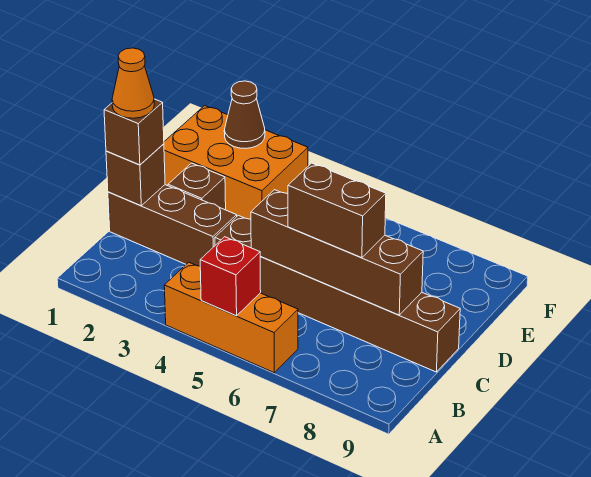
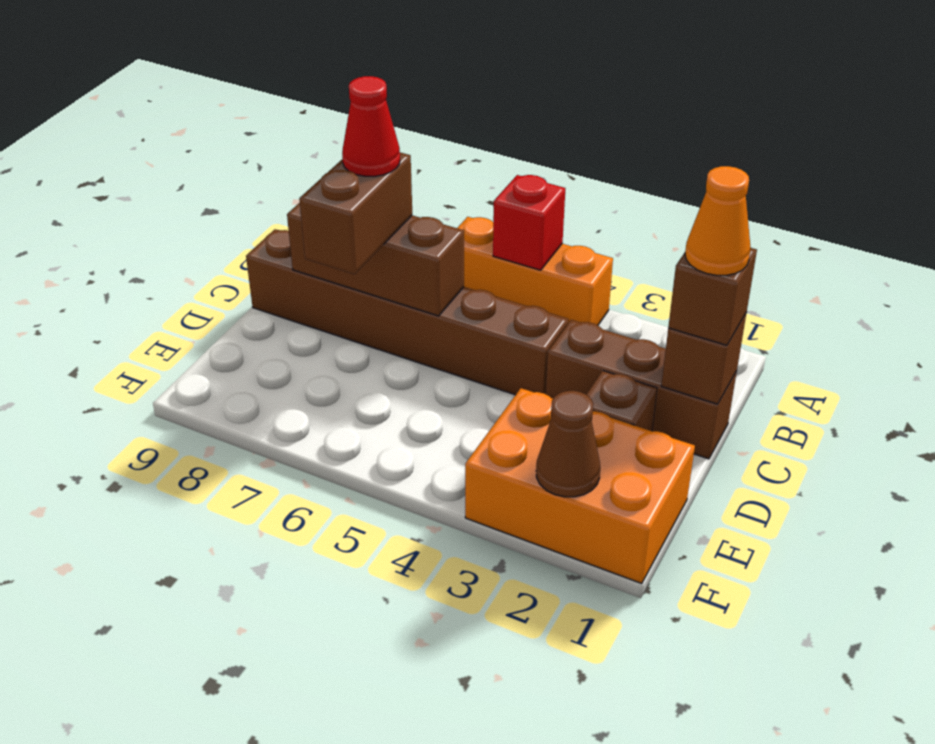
brown brick C5:C8 level 2 -> brown brick C6:C8 level 2
brown brick C6:C7 level 3 -> brown brick C7:D7 level 3
none -> red cone C7 level 4

